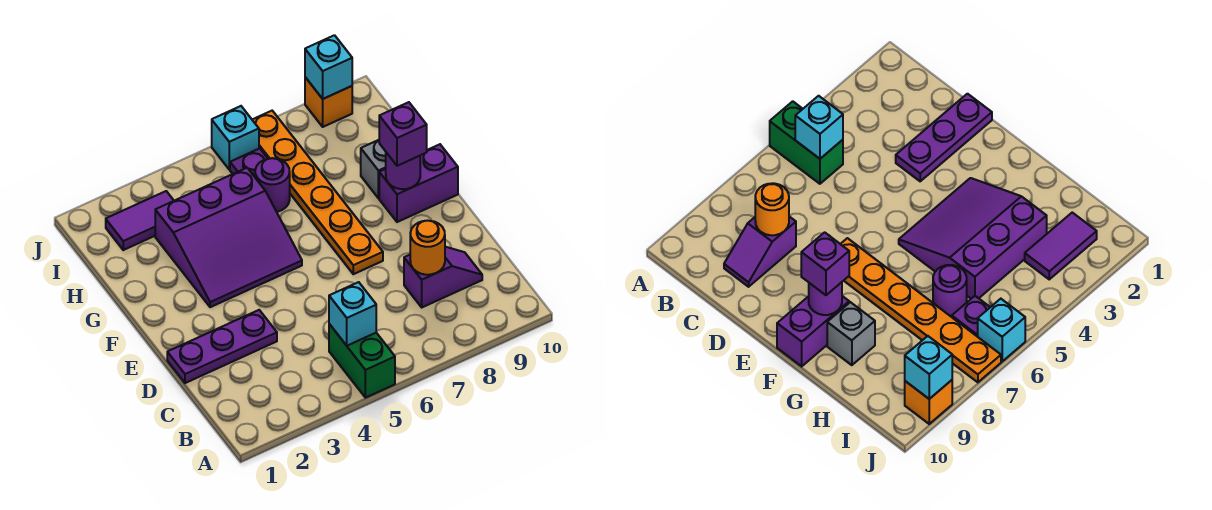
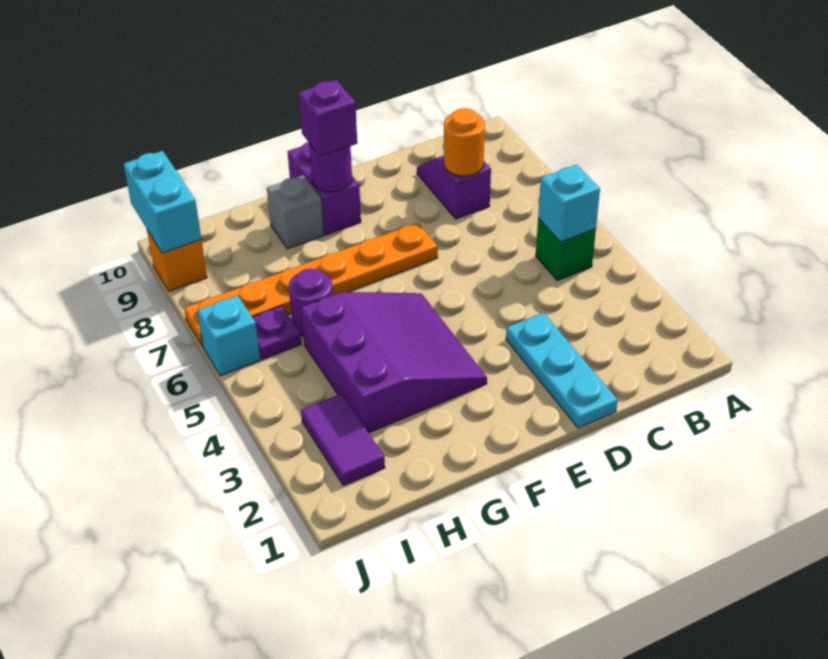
green brick A5:B5 level 1 -> green brick B5 level 1
purple plate D1:D3 level 1 -> cyan plate D1:D3 level 1
cyan brick J9 level 2 -> cyan brick J9:J10 level 2

